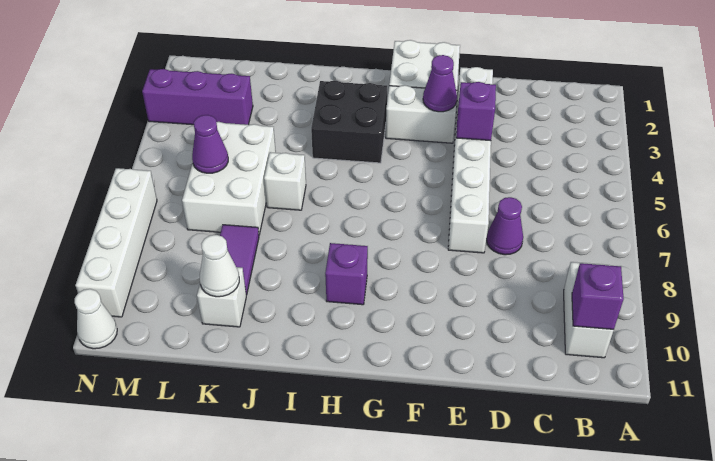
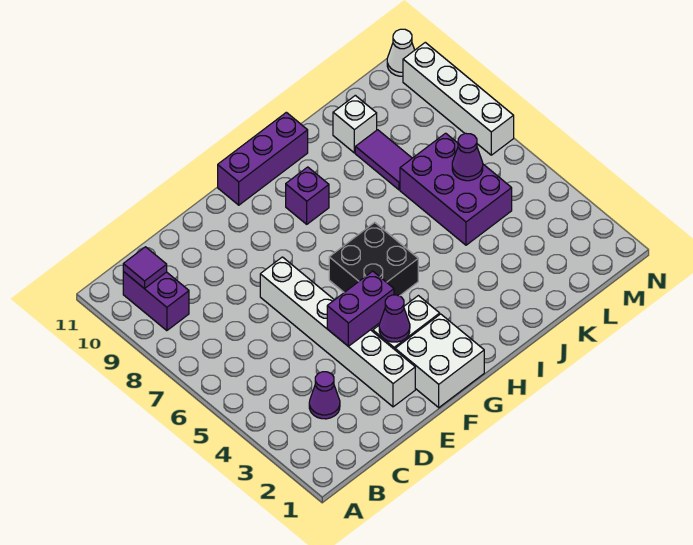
white brick B9:B10 level 1 -> purple brick B9:B10 level 1
purple brick B10 level 2 -> purple tile B10 level 2
purple cone D7 level 1 -> purple cone C3 level 1
purple brick E4 level 2 -> purple brick E4:F4 level 2
black brick H3:I4 level 1 -> black brick G5:H6 level 1
white brick J6 level 1 -> none
white brick K5:L7 level 1 -> purple brick K5:L7 level 1
white cone K10 level 2 -> none
purple brick L3:N3 level 1 -> purple brick G11:I11 level 1

